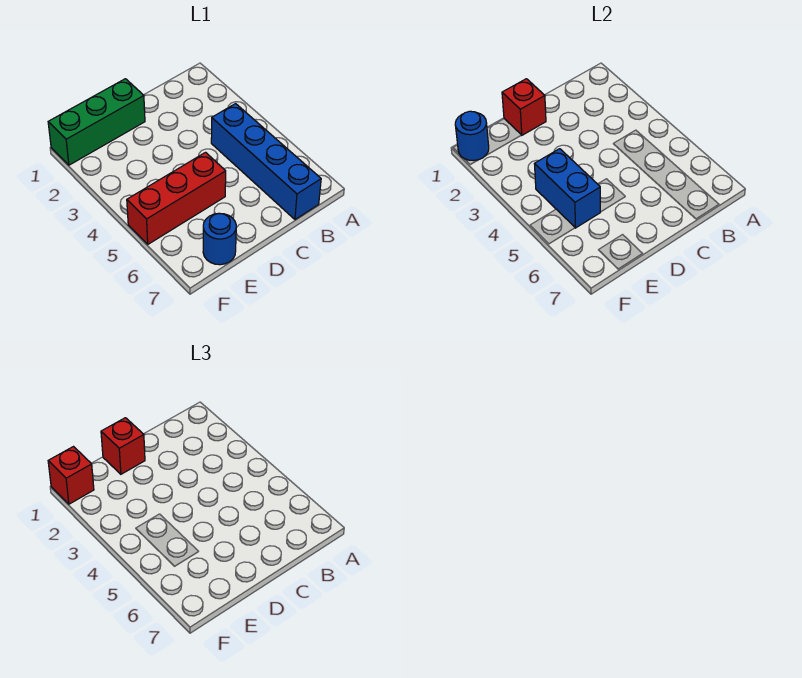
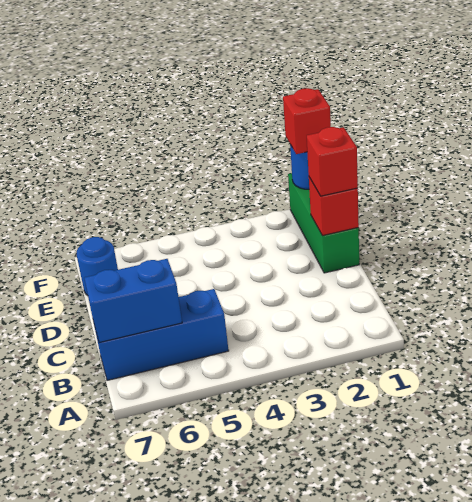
blue brick B4:B7 level 1 -> blue brick B5:B7 level 1
red brick D5:F5 level 1 -> none
blue brick E4:E5 level 2 -> blue brick B6:B7 level 2

